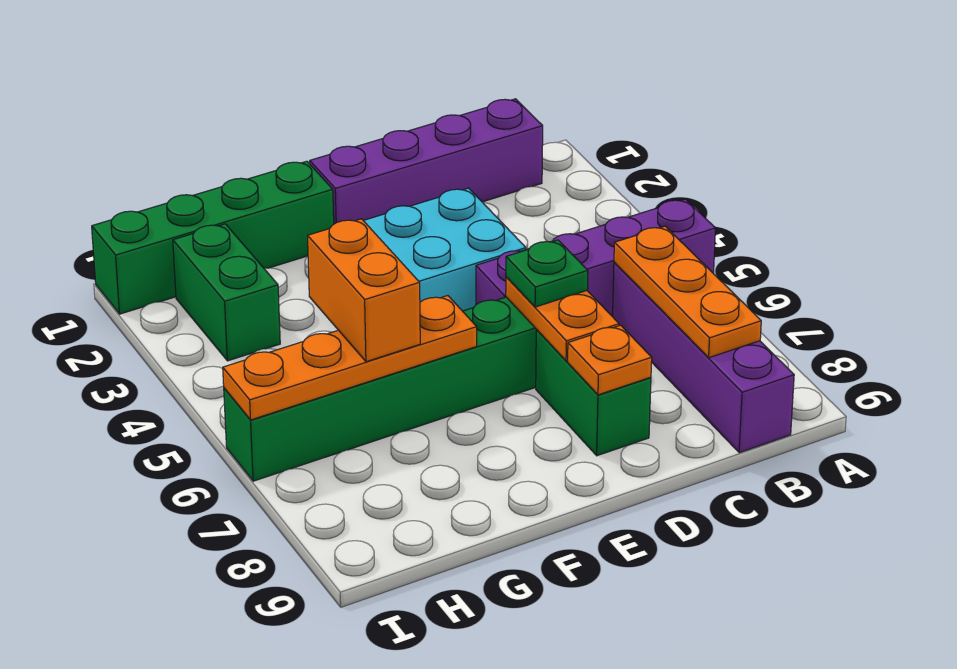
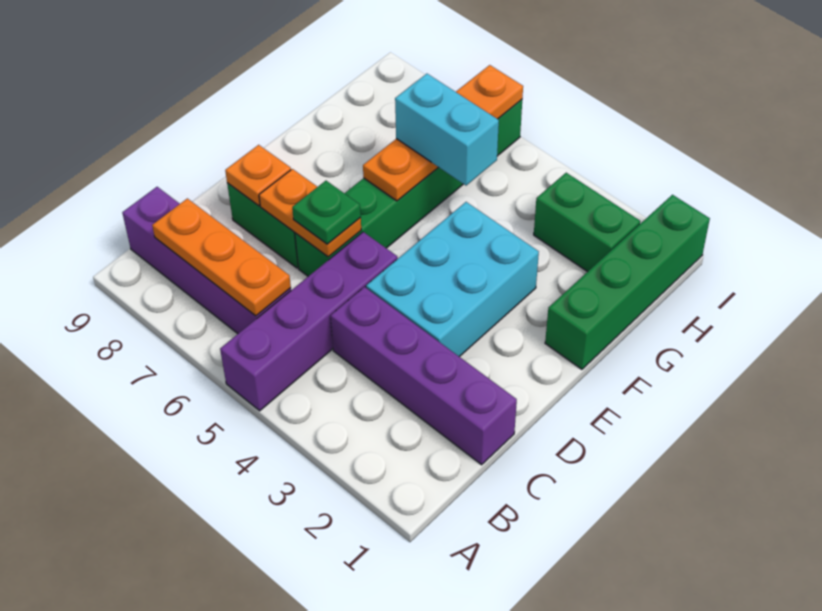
purple brick B1:E1 level 1 -> purple brick C1:C4 level 1
orange brick G5:G6 level 3 -> cyan brick G5:G6 level 3

